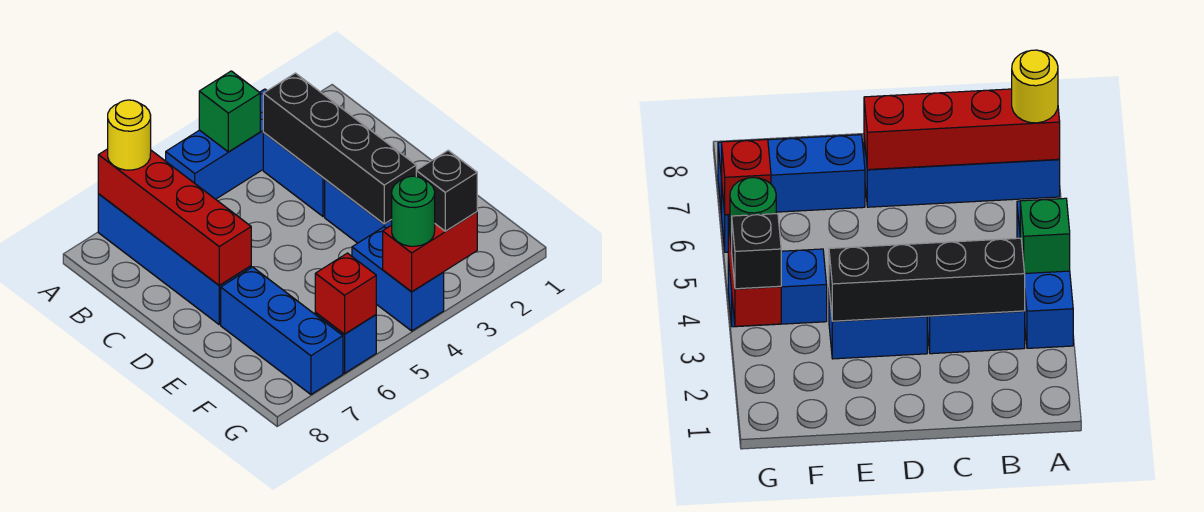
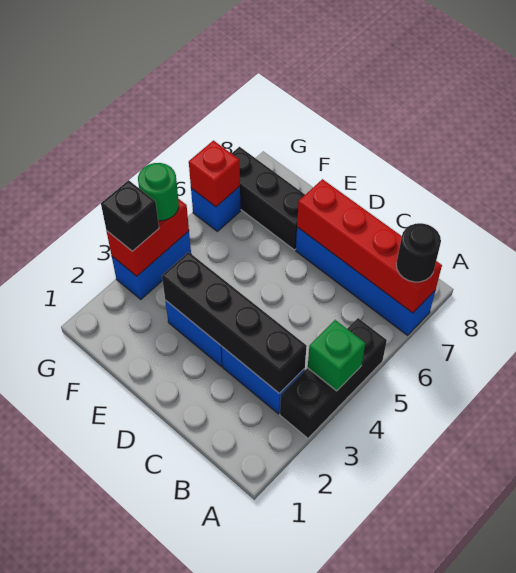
blue brick A3:A5 level 1 -> black brick A3:A5 level 1
yellow round brick A7 level 3 -> black round brick A7 level 3
blue brick E7:G7 level 1 -> black brick E7:G7 level 1
blue brick F4:G4 level 1 -> blue brick G3:G4 level 1

